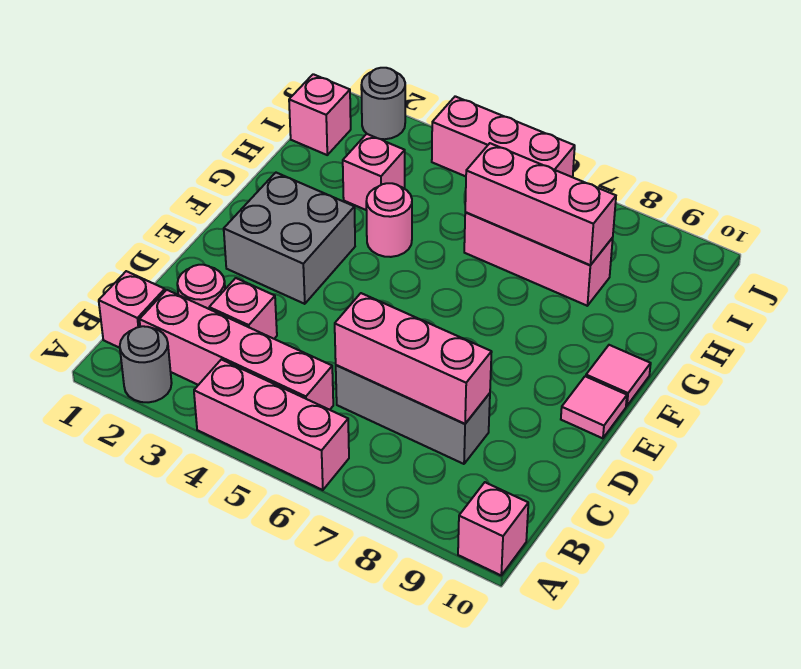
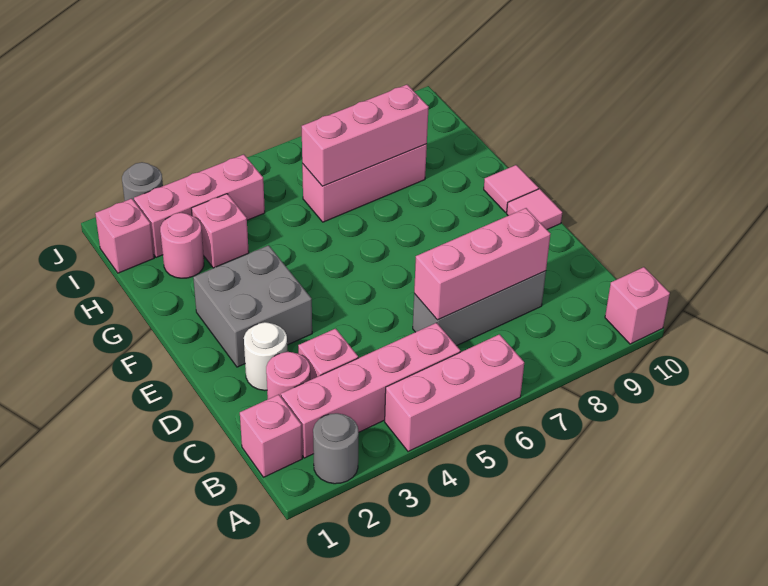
none -> white round brick D2 level 1
pink round brick G4 level 1 -> pink round brick H2 level 1
pink brick J4:J6 level 1 -> pink brick I2:I4 level 1

